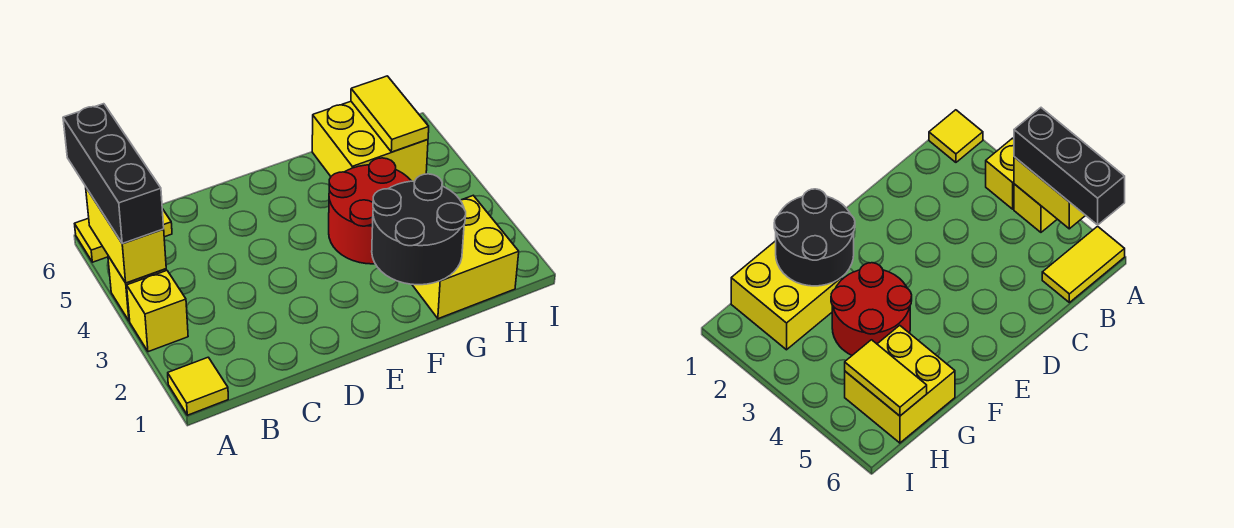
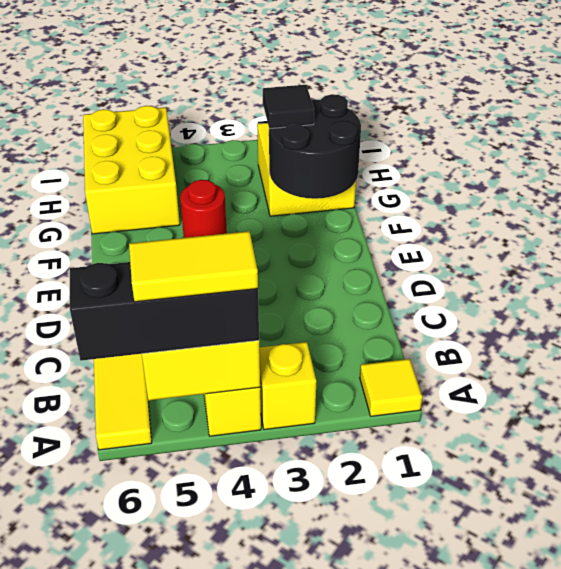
red round brick F3:G4 level 1 -> red round brick F4 level 1
none -> black tile G2 level 3
yellow brick G5:H6 level 1 -> yellow brick G5:I6 level 1
yellow tile H5:H6 level 2 -> yellow tile A4:A5 level 4

